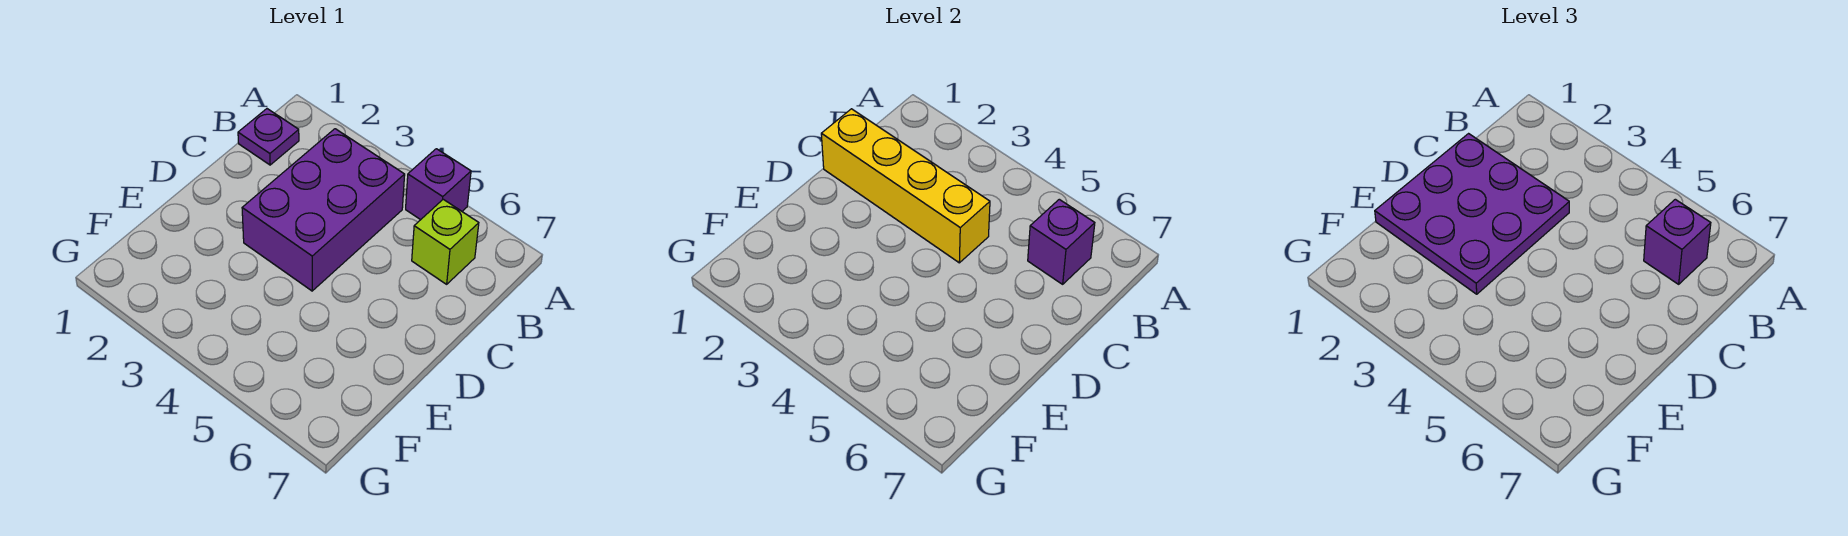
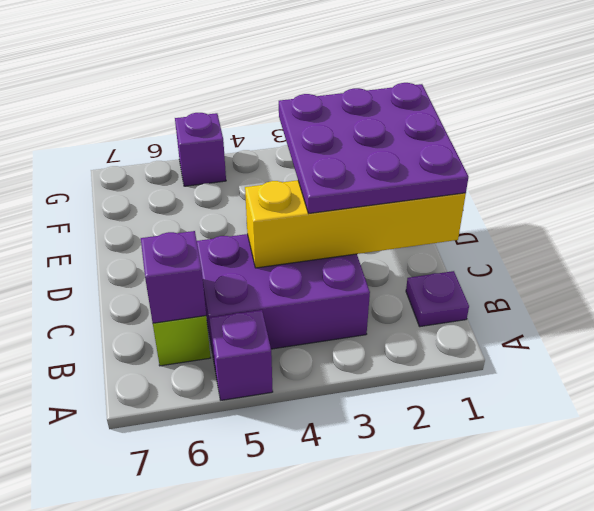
purple brick B3:D4 level 1 -> purple brick B3:C5 level 1
purple brick B6 level 3 -> purple brick G5 level 1

